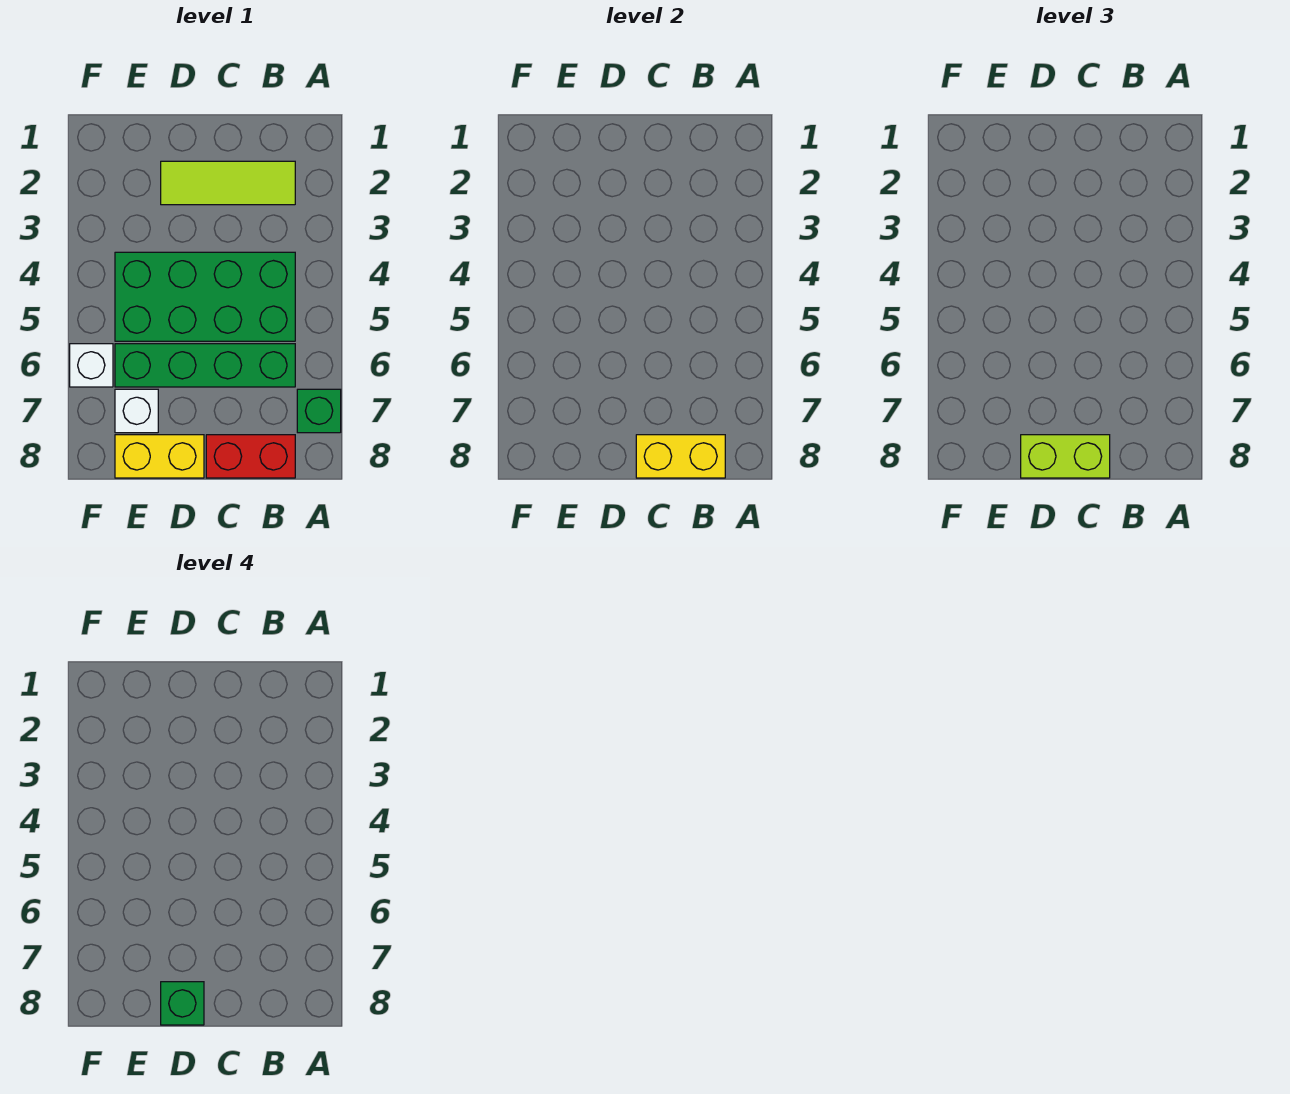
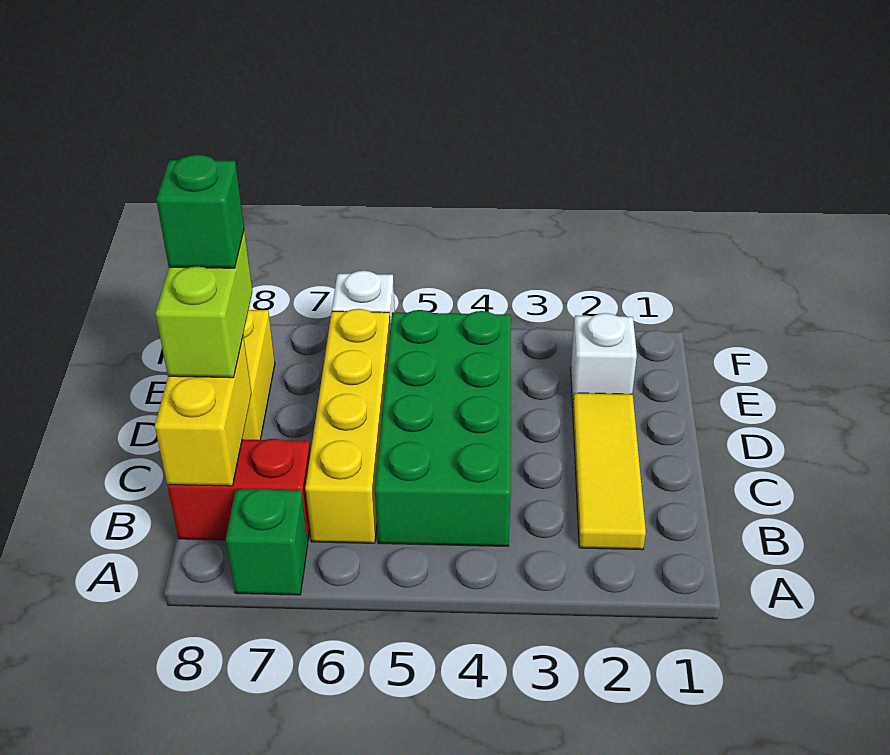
lime tile B2:D2 level 1 -> yellow tile B2:D2 level 1
green brick B6:E6 level 1 -> yellow brick B6:E6 level 1
red brick B8:C8 level 1 -> red brick B7:B8 level 1
white brick E7 level 1 -> white brick E2 level 1

